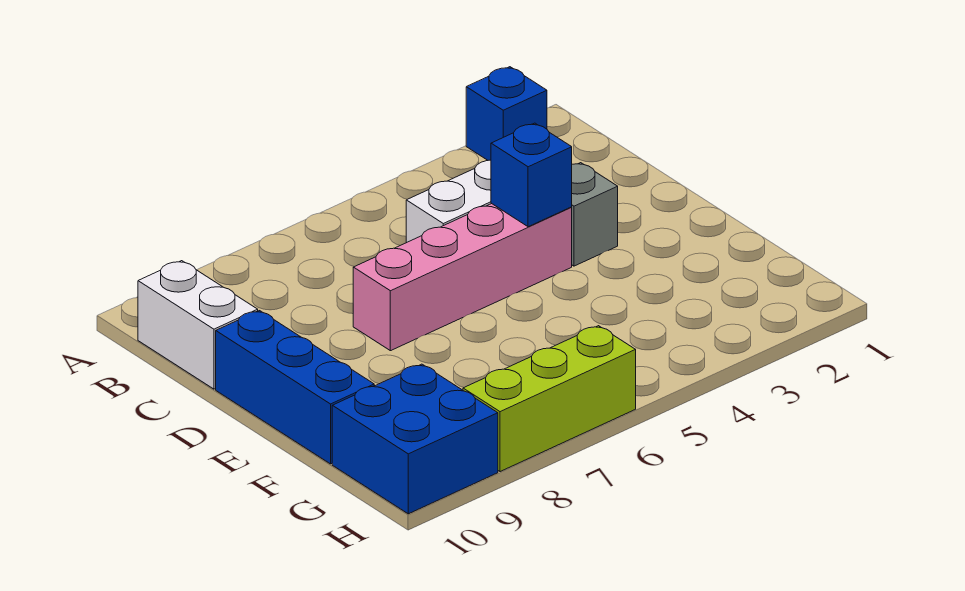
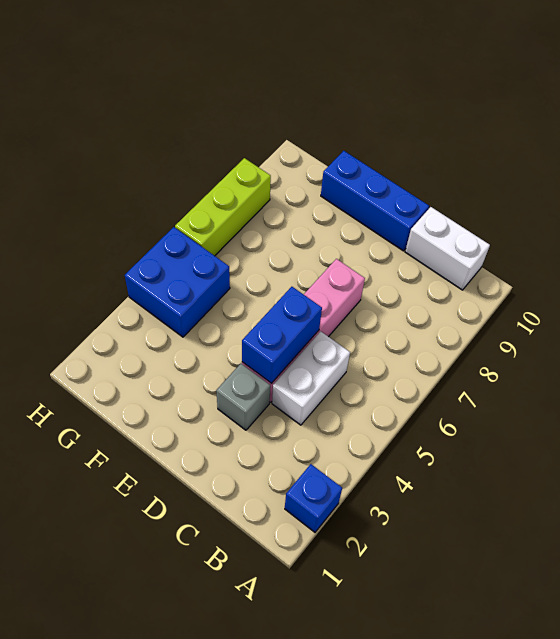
blue brick D4 level 2 -> blue brick D4:D5 level 2
blue brick G9:H10 level 1 -> blue brick G4:H5 level 1

